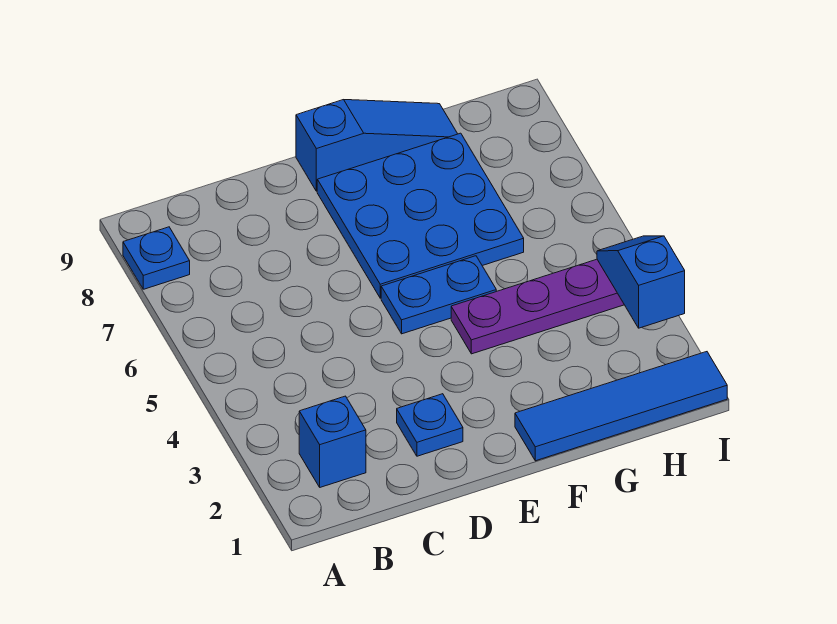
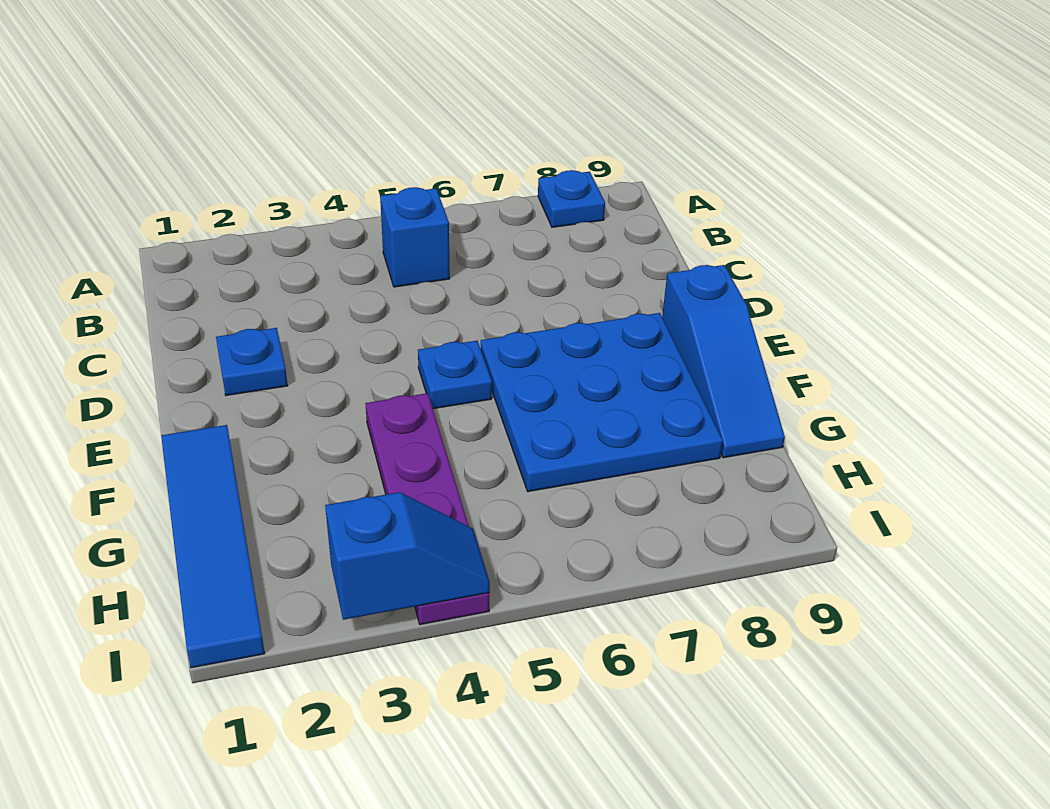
blue brick B2 level 1 -> blue brick B5 level 1
blue plate E5:F5 level 1 -> blue plate E5 level 1

